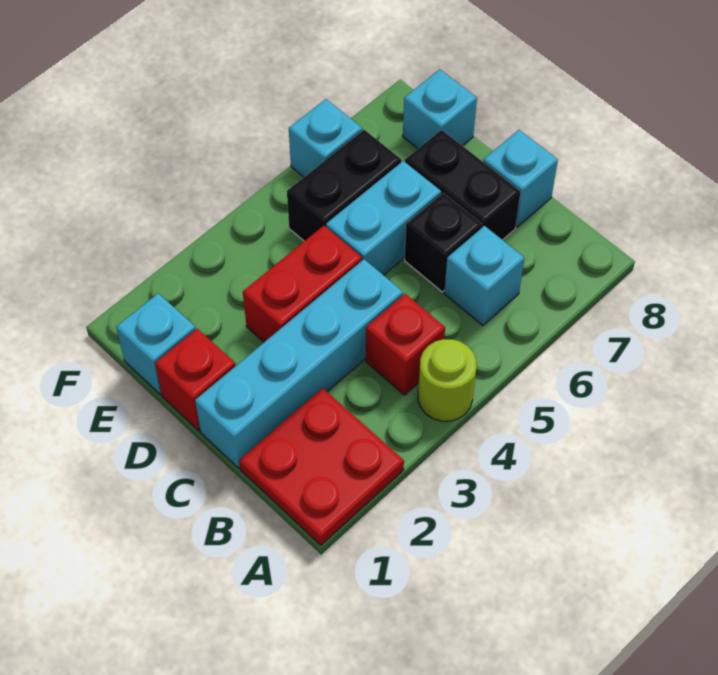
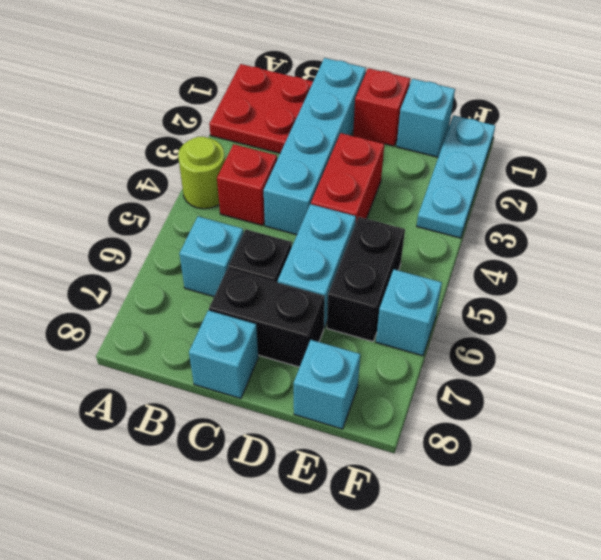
none -> cyan plate F1:F3 level 1

